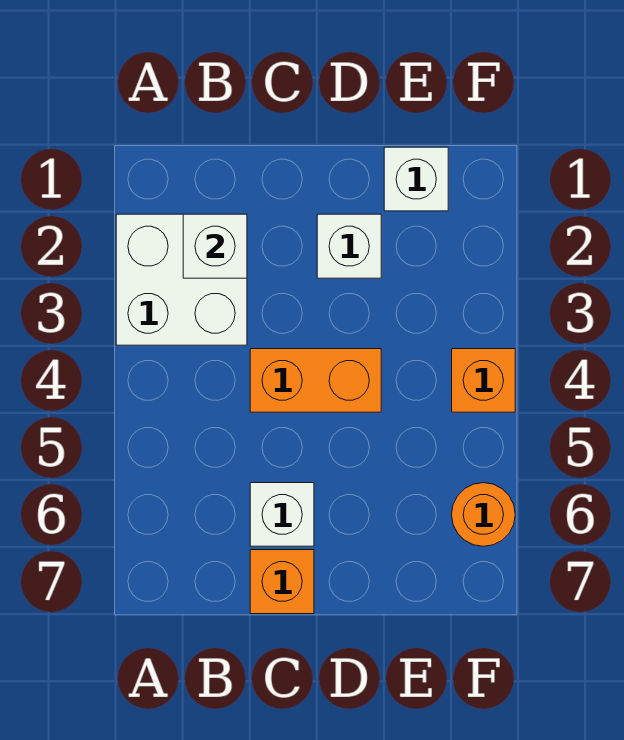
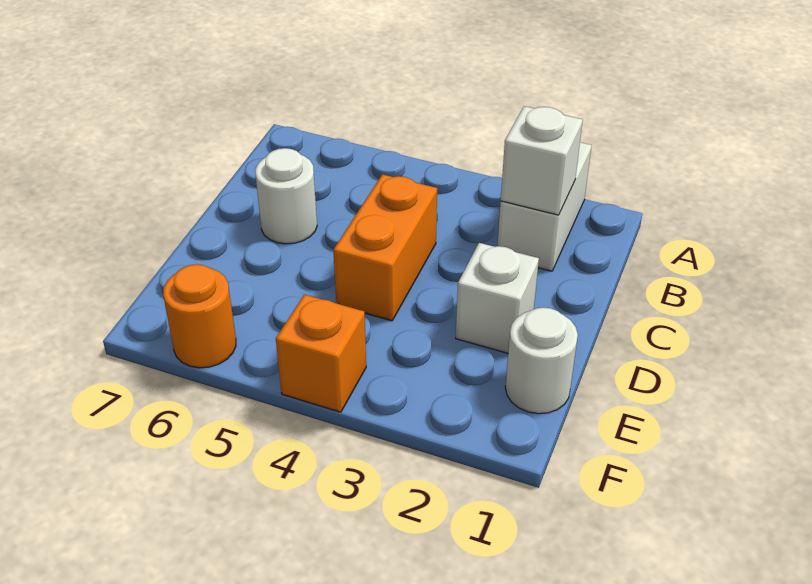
white brick A2:B3 level 1 -> white brick A2:B2 level 1
white brick C6 level 1 -> white round brick C6 level 1
orange brick C7 level 1 -> none
white brick E1 level 1 -> white round brick E1 level 1

